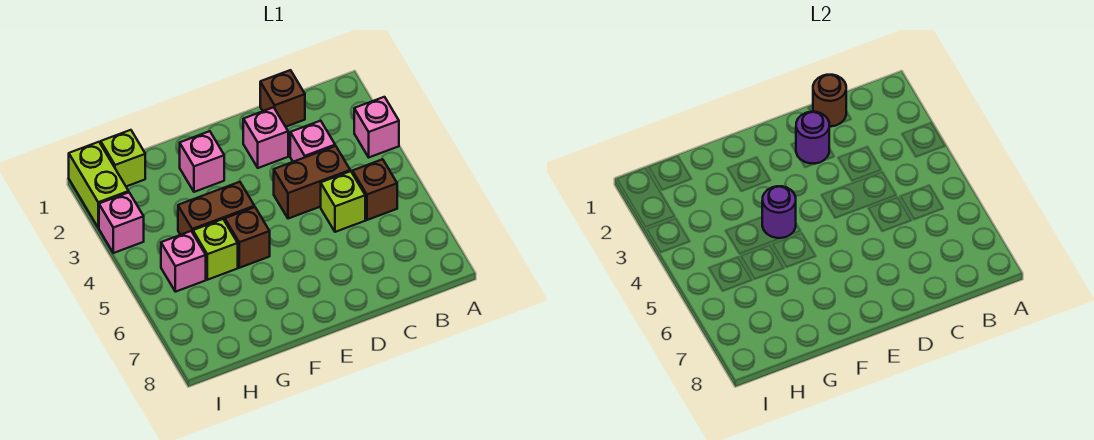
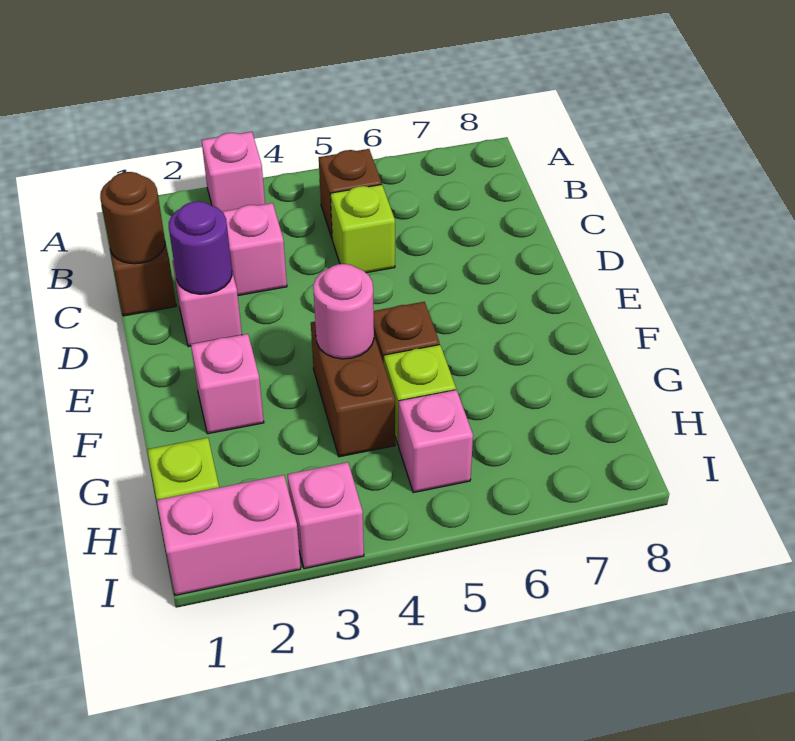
brown brick C4:D4 level 1 -> none
purple round brick F4 level 2 -> pink round brick F4 level 2
lime brick I1:I2 level 1 -> pink brick I1:I2 level 1

